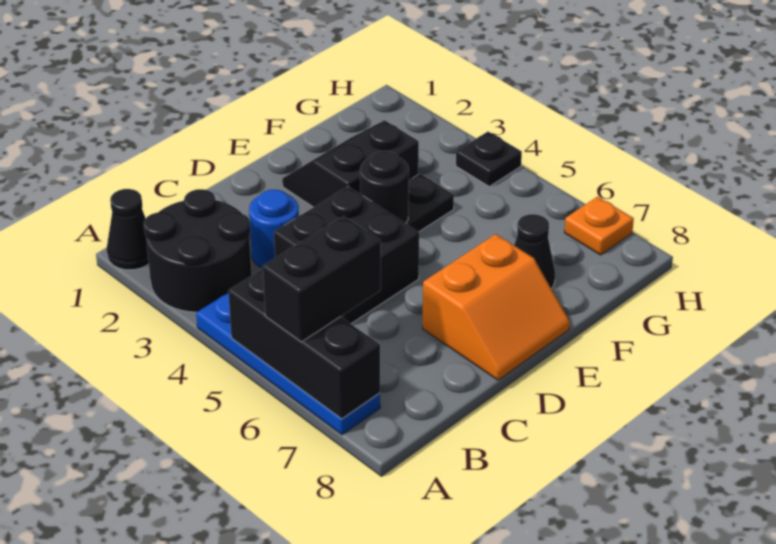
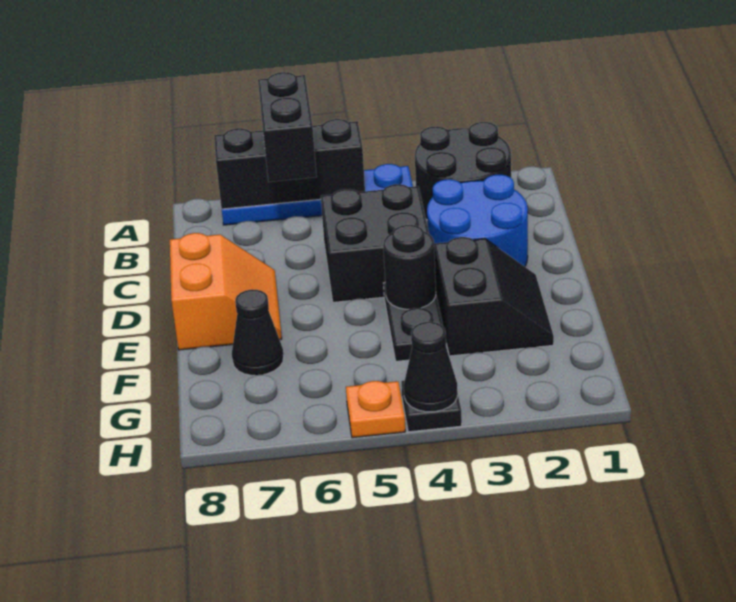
black cone A1 level 1 -> black cone H4 level 2
blue round brick C3 level 1 -> blue round brick C2:D3 level 1
orange slope D7:E8 level 1 top 7 -> orange slope D7:E8 level 1 top 8
orange plate H7 level 1 -> orange plate H5 level 1

